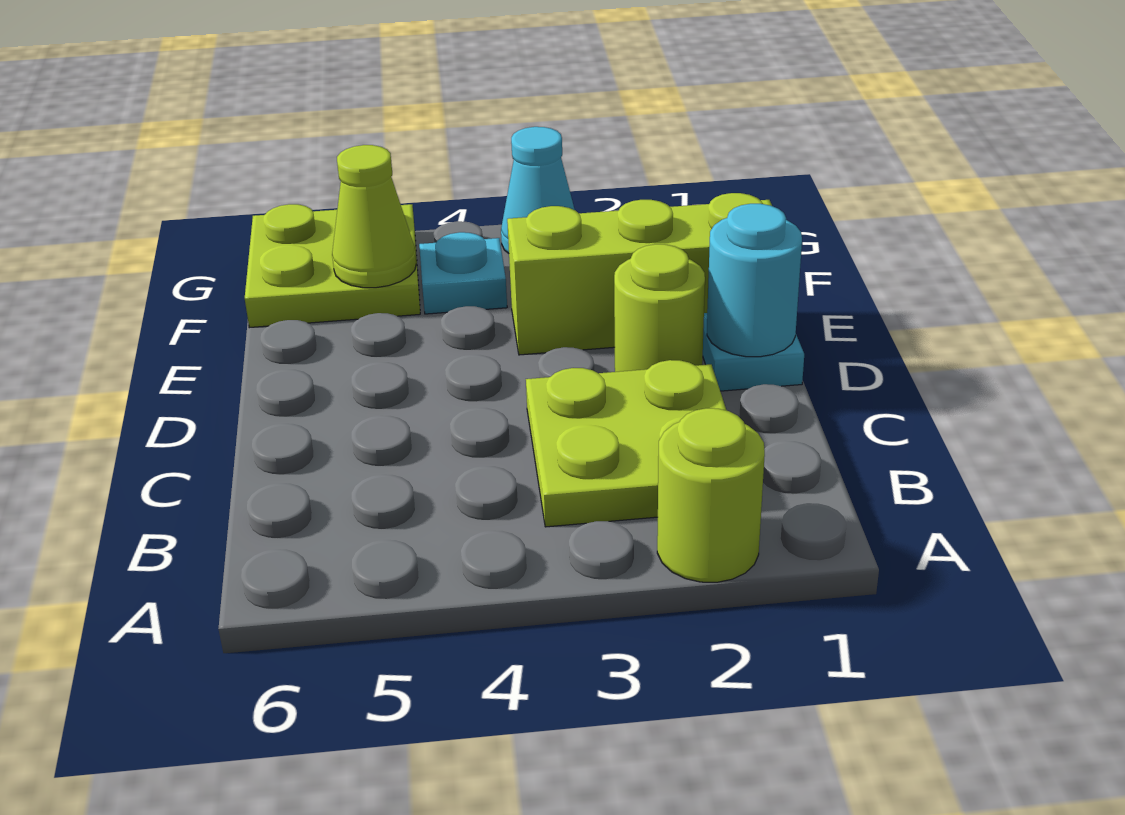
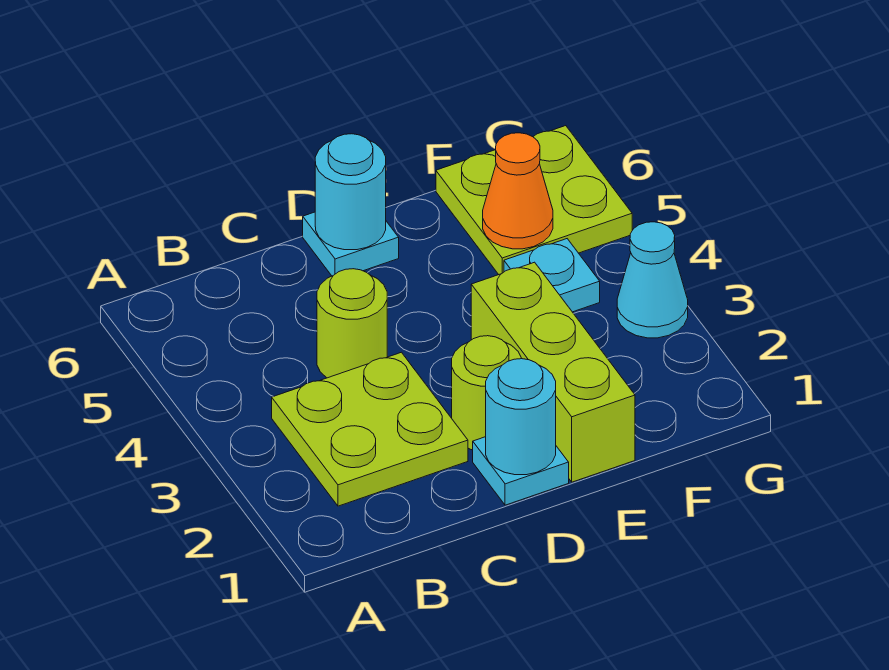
lime round brick A2 level 1 -> lime round brick C4 level 1
none -> cyan plate D6 level 1
none -> cyan round brick D6 level 2
lime cone F5 level 2 -> orange cone F5 level 2

